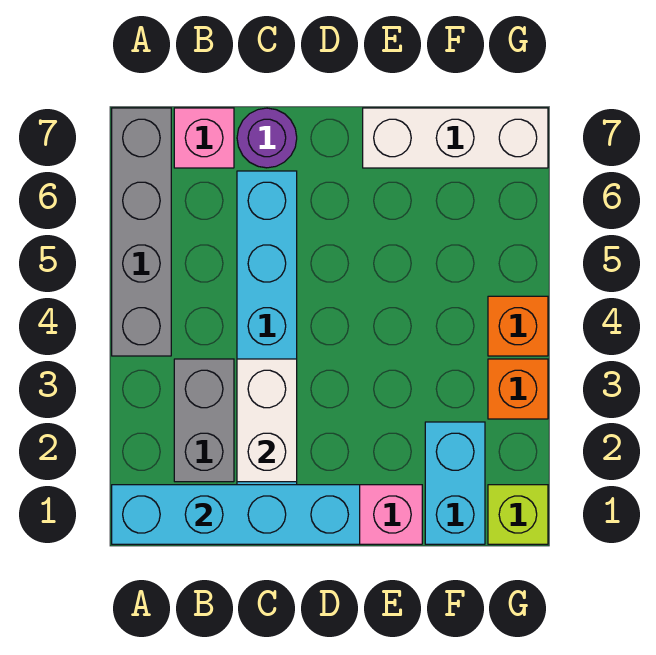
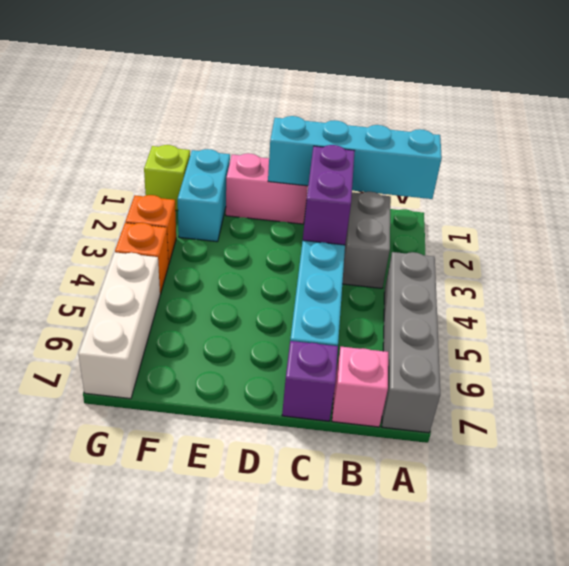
white brick C2:C3 level 2 -> purple brick C2:C3 level 2
purple round brick C7 level 1 -> purple brick C7 level 1
white brick E7:G7 level 1 -> white brick G5:G7 level 1

